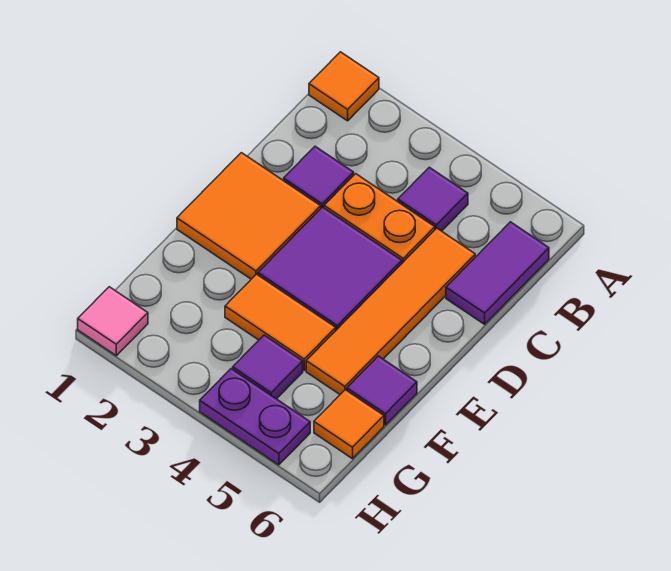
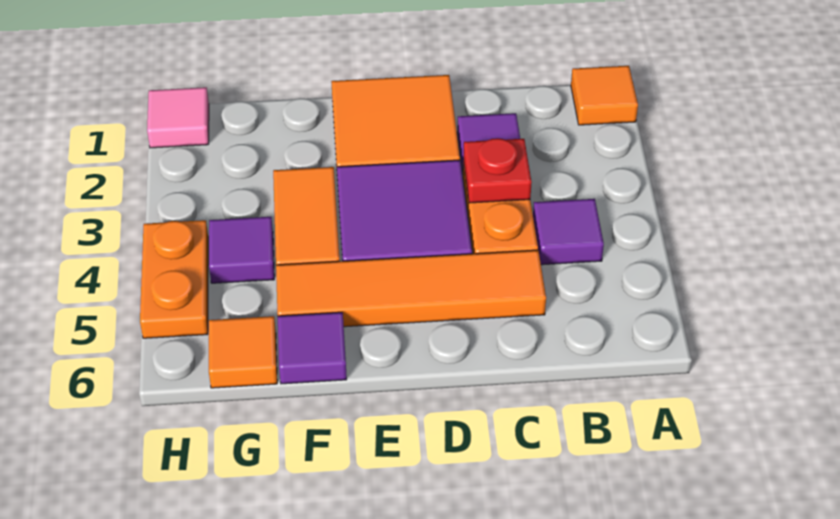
purple tile B6:C6 level 1 -> none
none -> red plate C3 level 2
purple plate H4:H5 level 1 -> orange plate H4:H5 level 1

